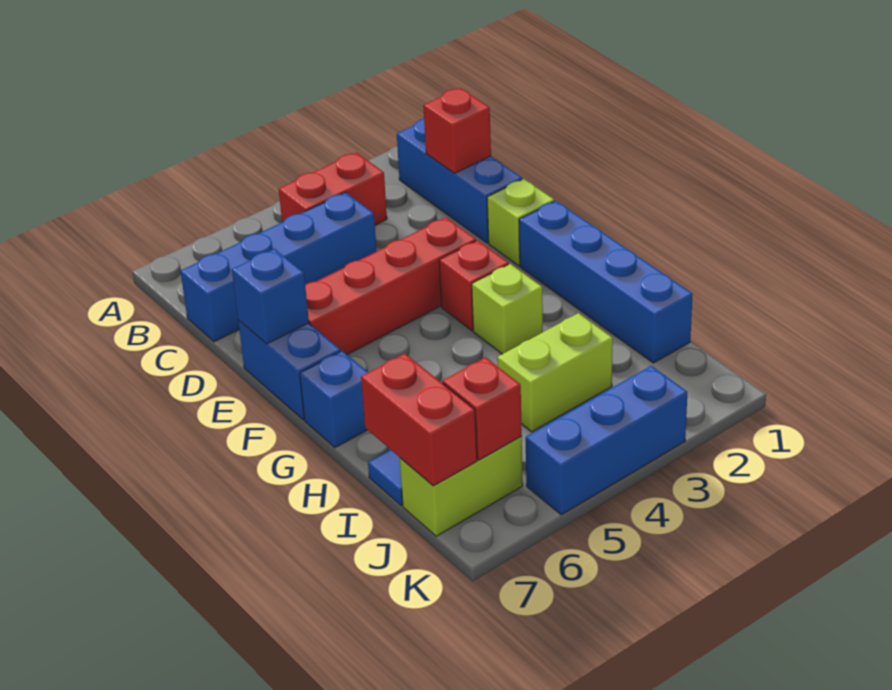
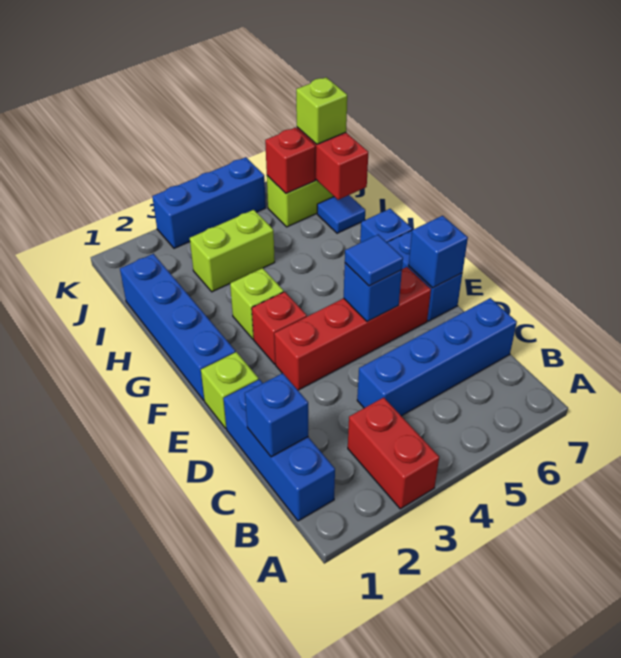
red brick B3:B4 level 1 -> red brick A3:B3 level 1
red brick C1 level 2 -> blue brick C1 level 2
none -> blue brick E5 level 2
none -> blue tile E5 level 3
none -> lime brick J7 level 3

